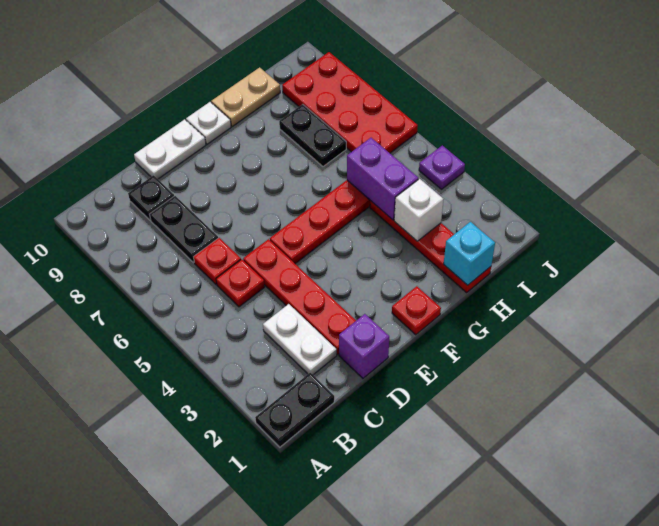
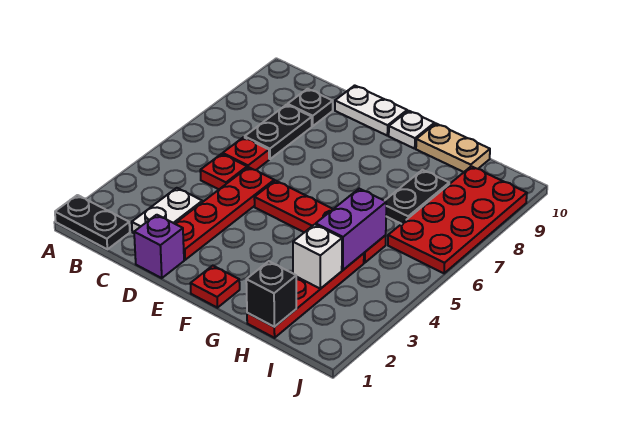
cyan brick H1 level 2 -> black brick H1 level 2
purple plate J4 level 1 -> none

